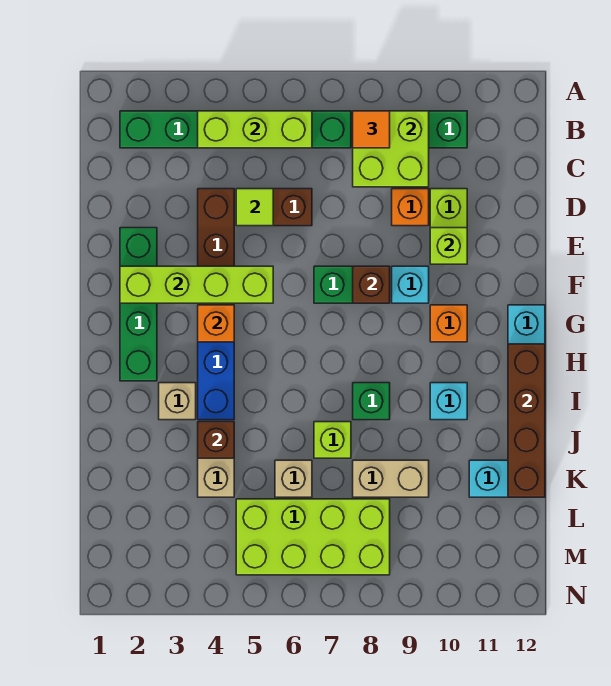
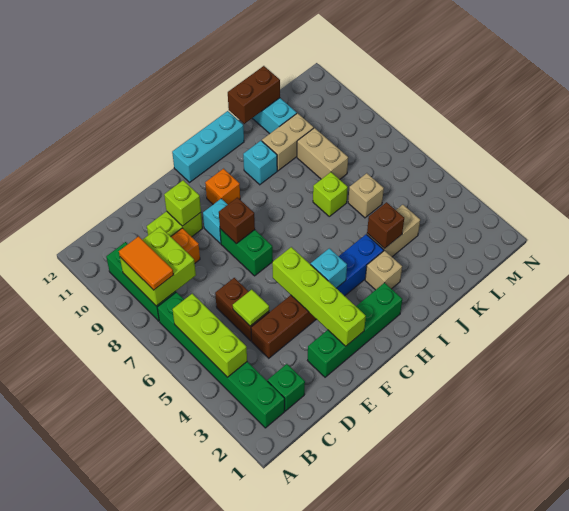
orange tile B8 level 3 -> orange tile B8:B9 level 3
orange brick G4 level 2 -> cyan brick G4 level 2
brown brick H12:K12 level 2 -> brown brick J12:K12 level 2
green brick I8 level 1 -> green brick C2 level 1
none -> tan brick J10:K10 level 1
lime brick L5:M8 level 1 -> none

